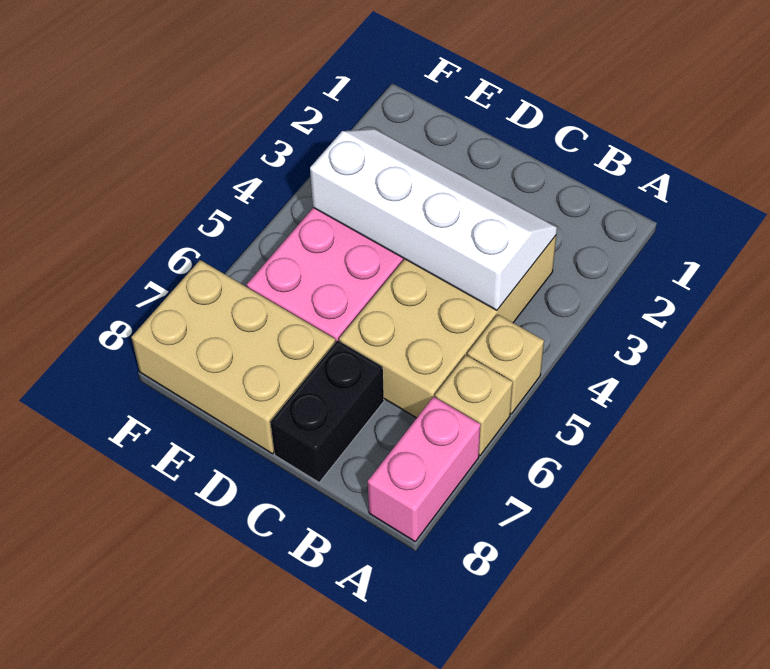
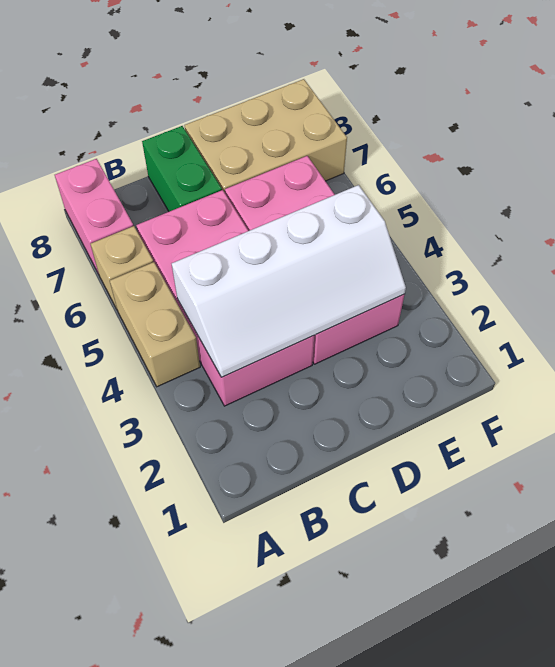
tan brick A5 level 1 -> tan brick A4:A5 level 1
tan brick B3:C6 level 1 -> pink brick B3:C6 level 1
black brick C7:C8 level 1 -> green brick C7:C8 level 1

